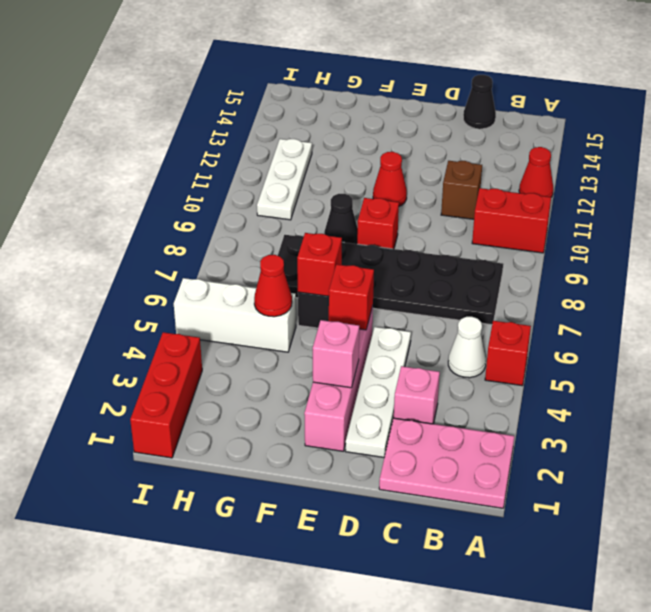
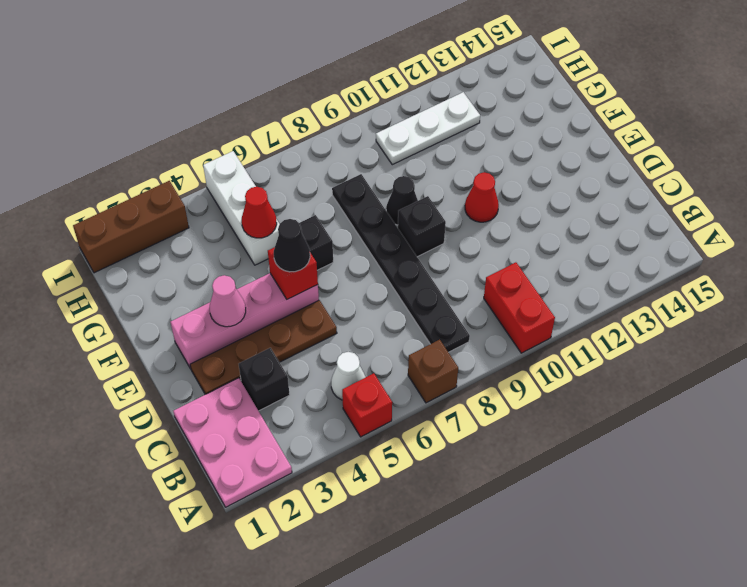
red cone A12 level 1 -> none
black plate B7:G8 level 1 -> black plate B8:G8 level 1
pink brick C3 level 1 -> black brick C3 level 1
brown brick C11 level 1 -> brown brick A7 level 1
black cone C15 level 1 -> black cone E5 level 3
white plate D2:D5 level 1 -> brown plate D2:D5 level 1
pink brick E3 level 2 -> pink cone E3 level 2
red brick E9 level 1 -> black brick E9 level 1
red brick F6 level 2 -> none
red brick I1:I3 level 1 -> brown brick I1:I3 level 1

